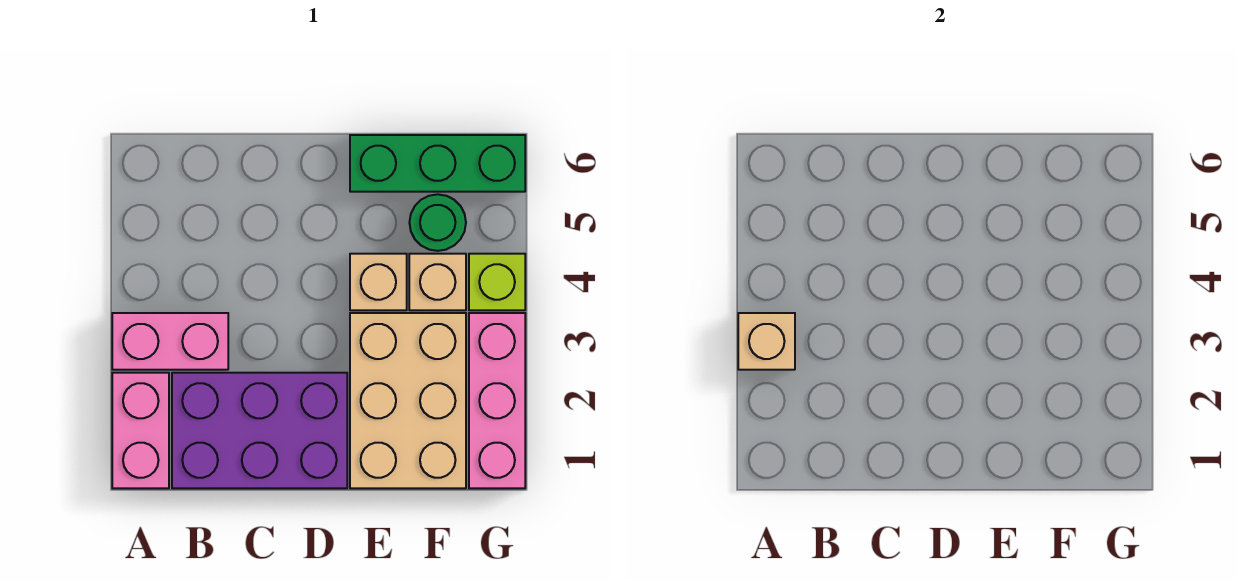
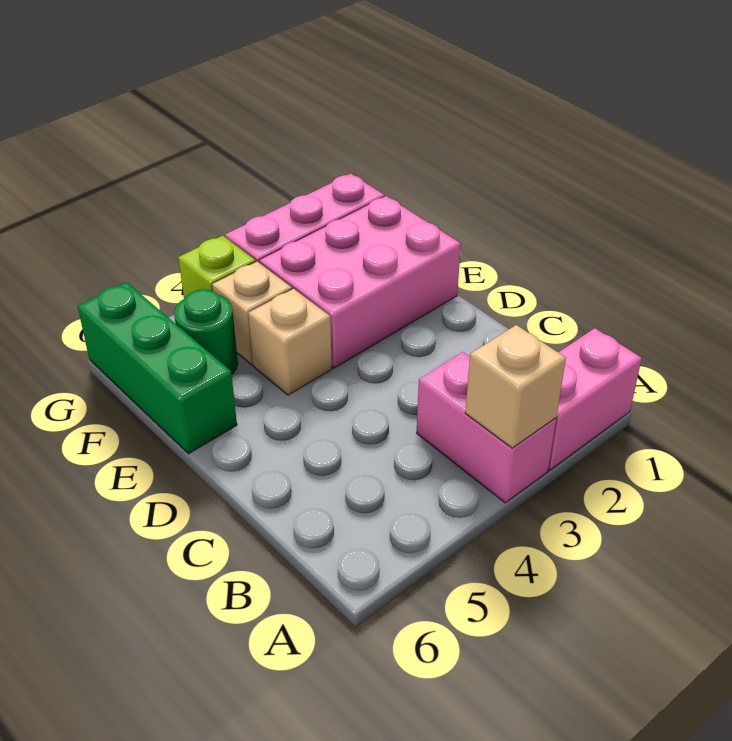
purple brick B1:D2 level 1 -> none
tan brick E1:F3 level 1 -> pink brick E1:F3 level 1

